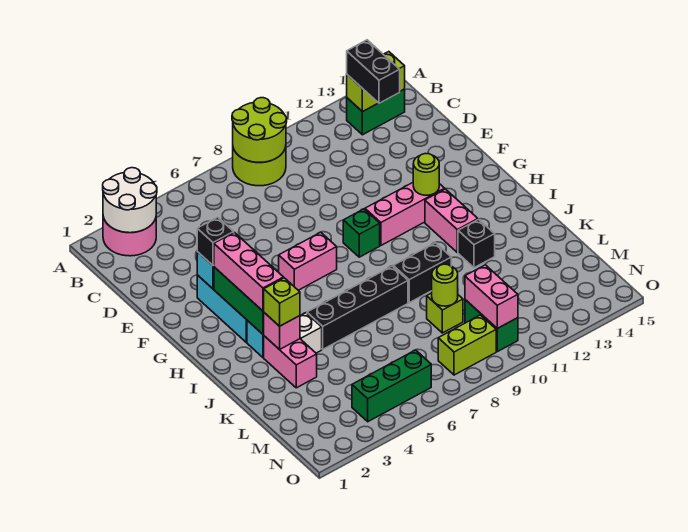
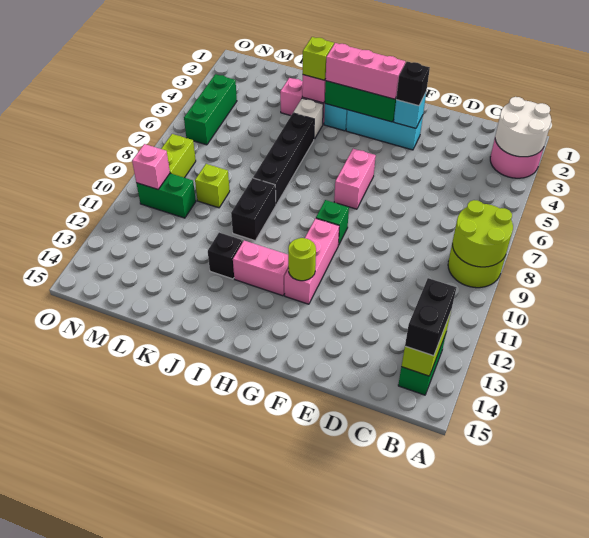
black brick B13:C13 level 3 -> black brick B13:B14 level 3
lime round brick L9 level 2 -> none
pink brick M10:N10 level 2 -> pink brick N10 level 2

